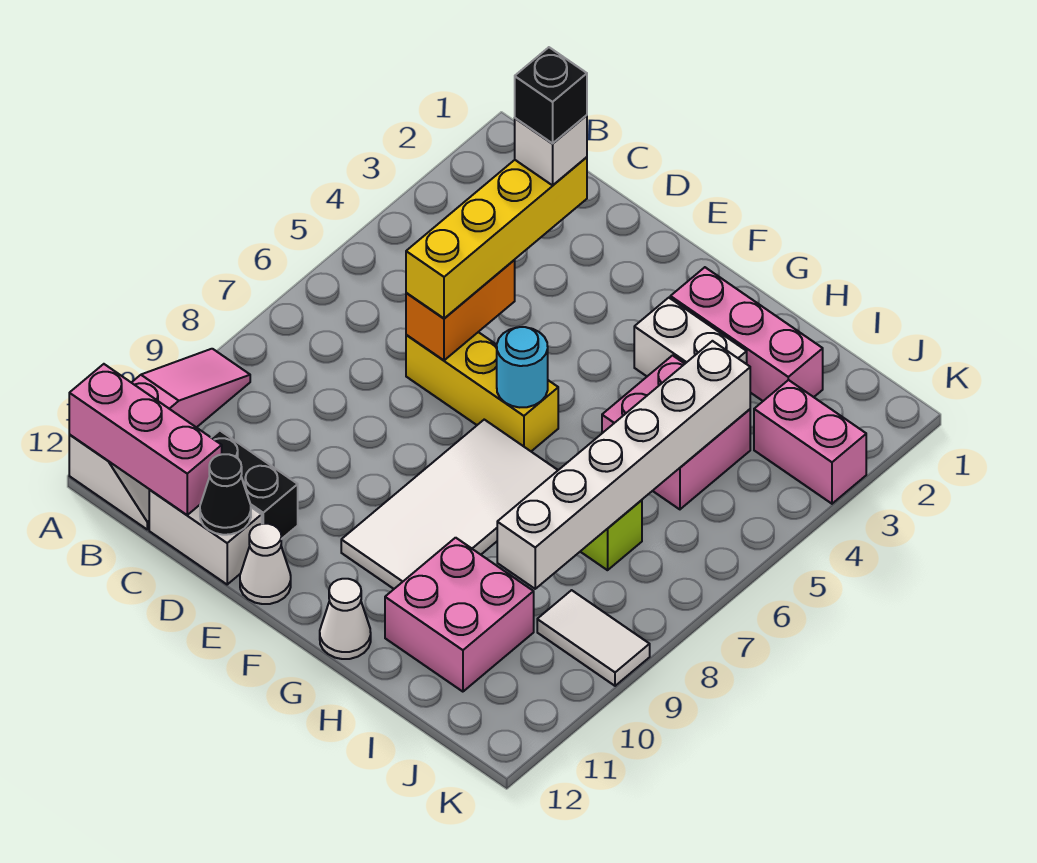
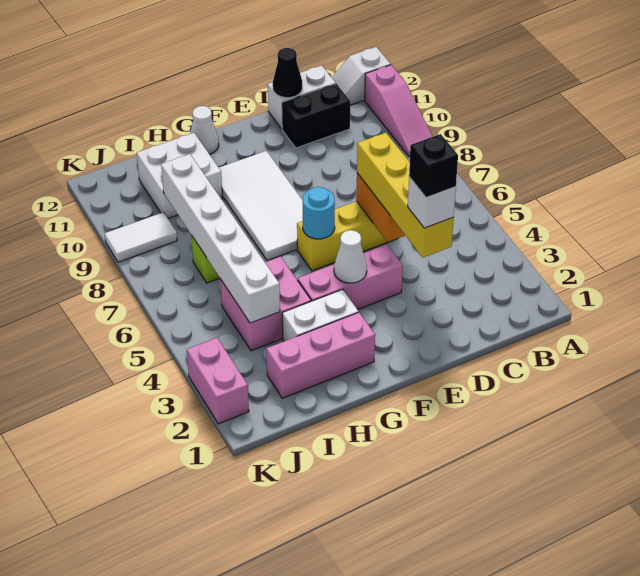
pink brick A12:C12 level 2 -> pink brick E4:G4 level 1
white cone E12 level 1 -> white cone F4 level 2
pink brick H10:I11 level 1 -> white brick H10:I11 level 1
pink brick J3:K3 level 1 -> pink brick K2:K3 level 1

